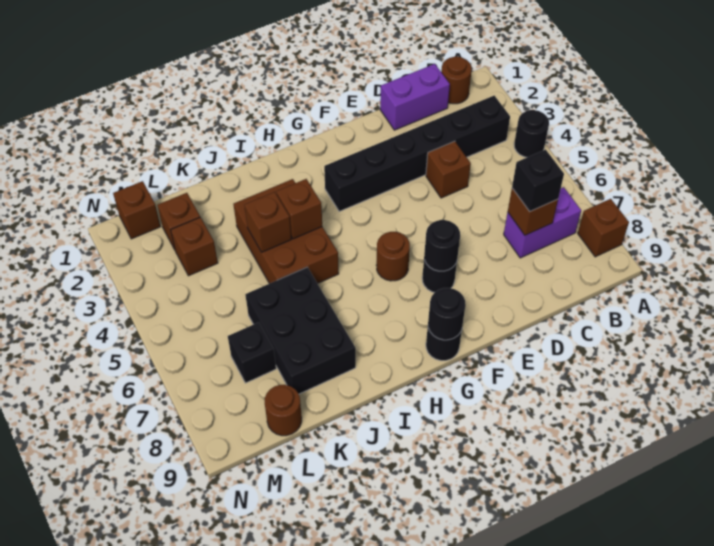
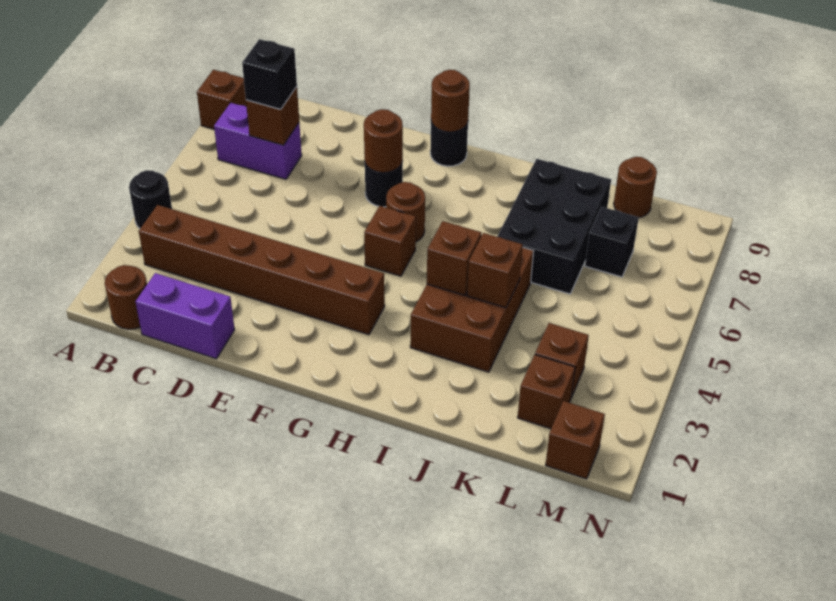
black brick B3:G3 level 1 -> brown brick B3:G3 level 1
brown brick D4 level 1 -> brown brick G5 level 1
black round brick F7 level 2 -> brown round brick F7 level 2
black round brick G9 level 2 -> brown round brick G9 level 2

